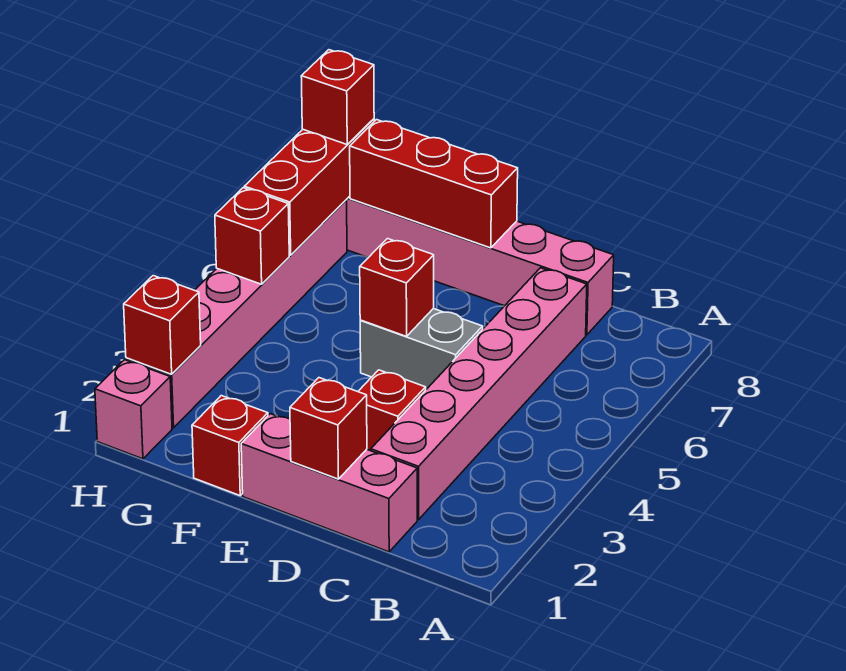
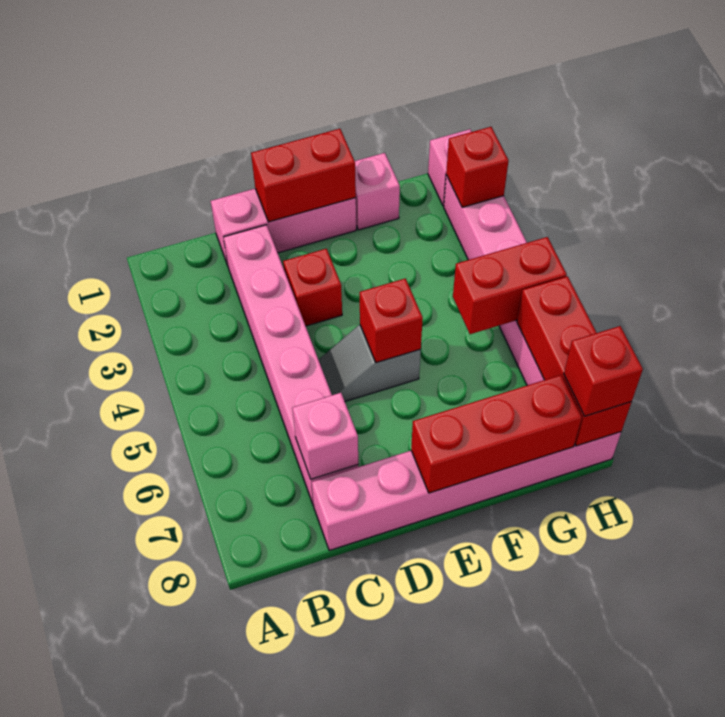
none -> pink brick C7 level 2
red brick D1 level 2 -> red brick D1:E1 level 2
grey brick D5:E5 level 1 -> grey slope D5:E5 level 1 top E
red brick F1 level 1 -> pink brick F1 level 1
red brick H5 level 2 -> red brick G5:H5 level 2

